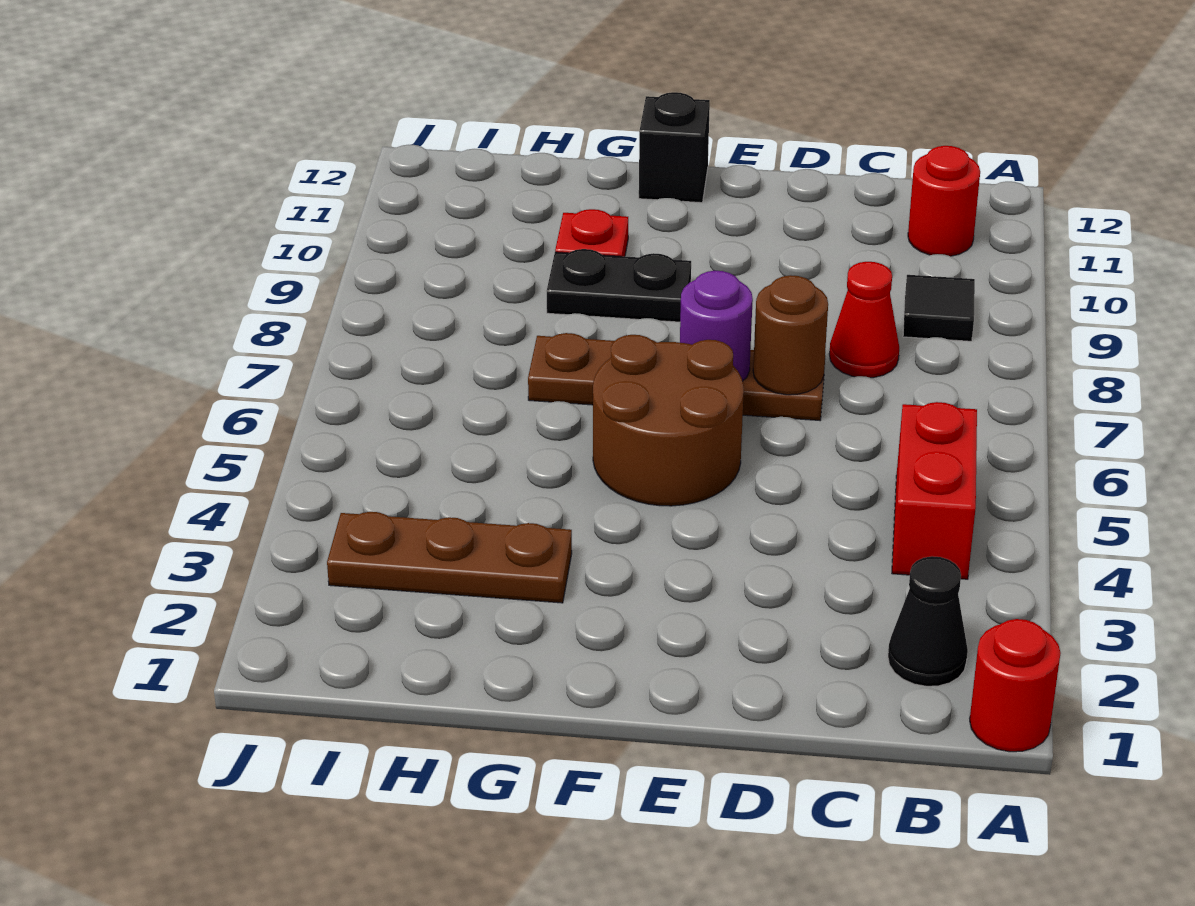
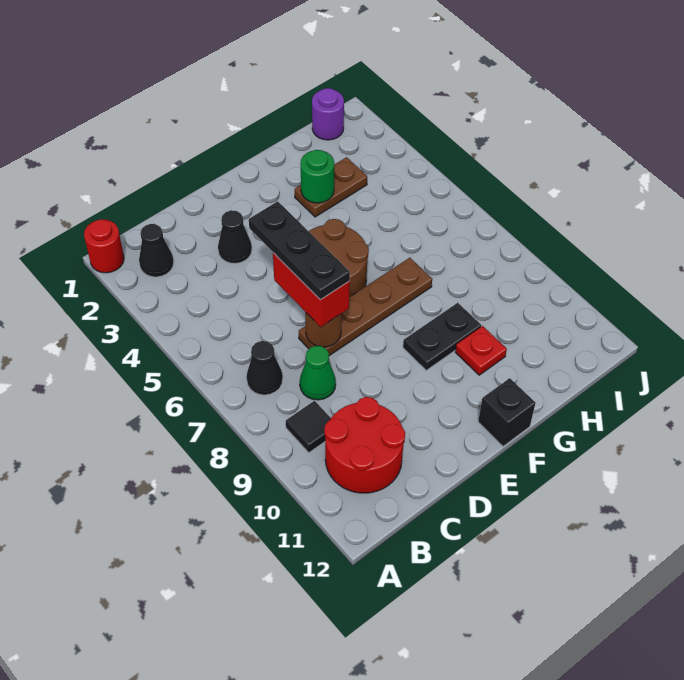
red brick B4:B5 level 1 -> red brick D6:D7 level 3
none -> black cone B7 level 1
red round brick B11 level 1 -> red round brick B10:C11 level 1
red cone C8 level 1 -> green cone C8 level 1
none -> black cone D3 level 1
none -> black plate D5:D7 level 4
purple round brick E7 level 2 -> purple round brick I1 level 1
brown plate G3:I3 level 1 -> brown plate G3:H3 level 1
none -> green round brick G3 level 2

